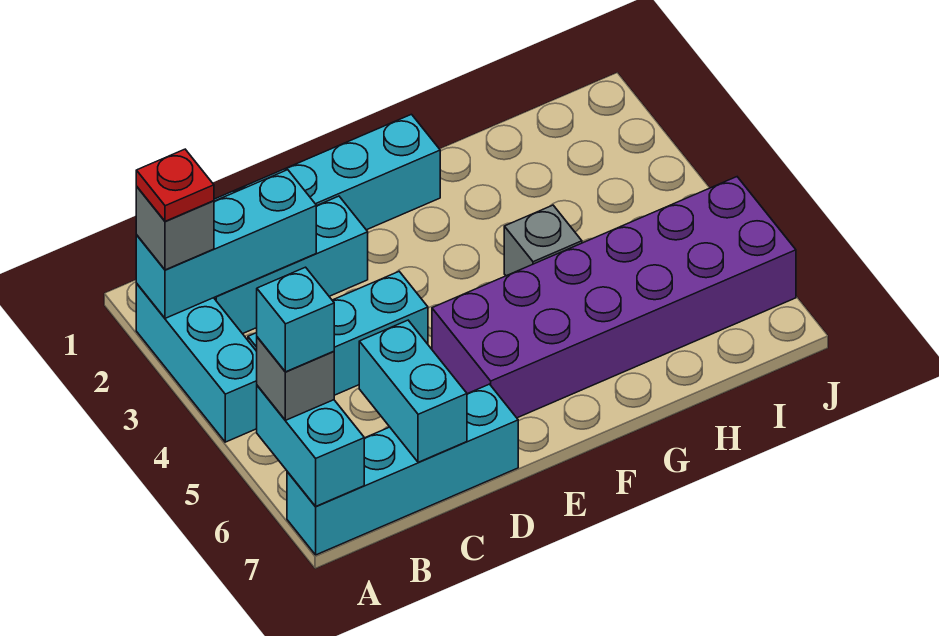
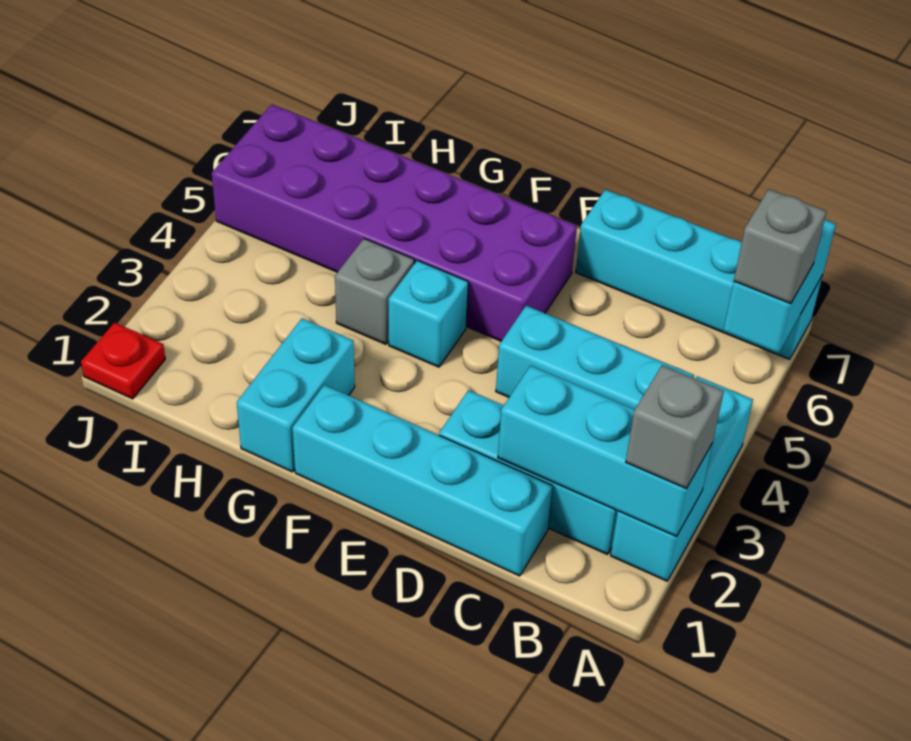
red plate A2 level 4 -> red plate J1 level 1
cyan brick A6 level 4 -> cyan brick F4 level 1
cyan brick C6:C7 level 2 -> cyan brick G1:G2 level 1

